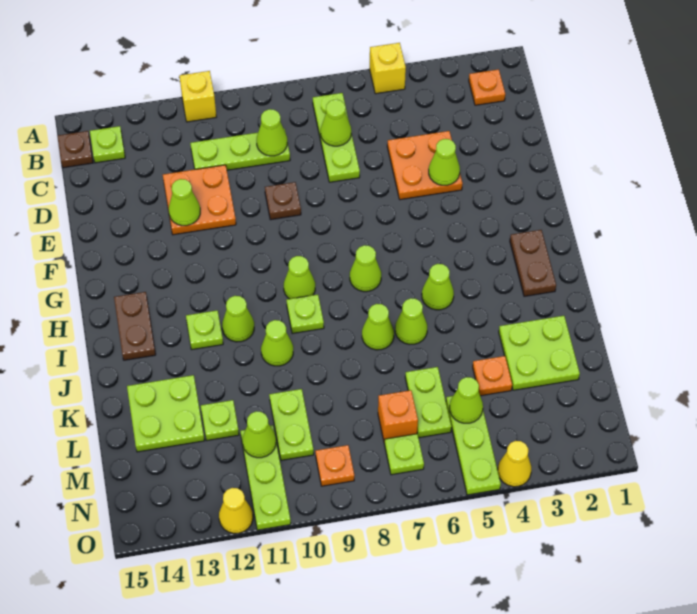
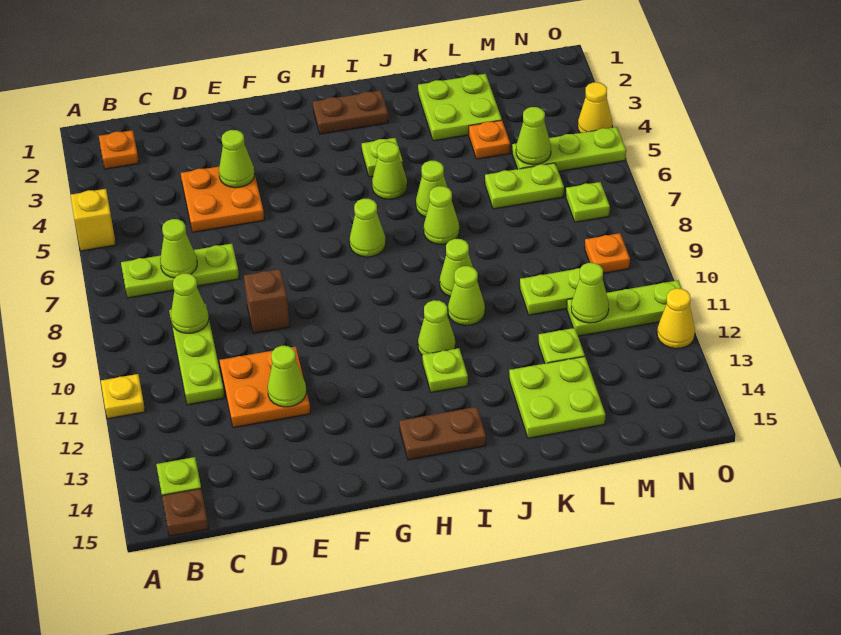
yellow brick A11 level 1 -> yellow plate A11 level 1
brown plate E9 level 1 -> brown brick E9 level 1
lime cone H9 level 1 -> lime cone J9 level 1
lime plate I9 level 1 -> lime plate I4 level 1
orange brick M7 level 1 -> none

